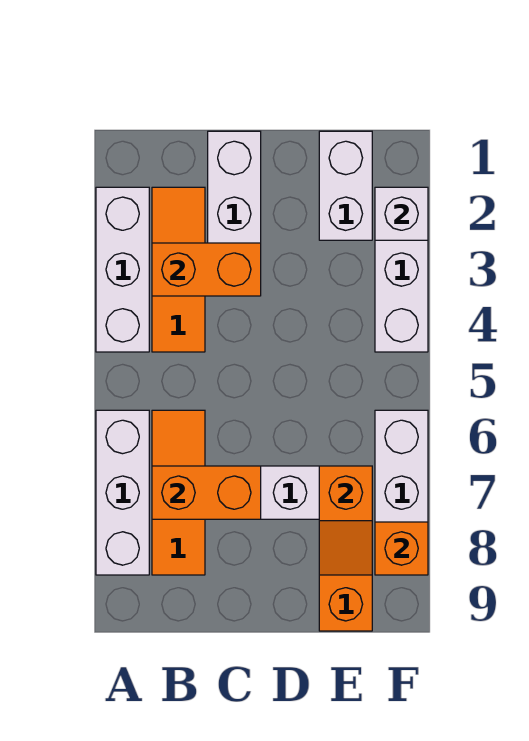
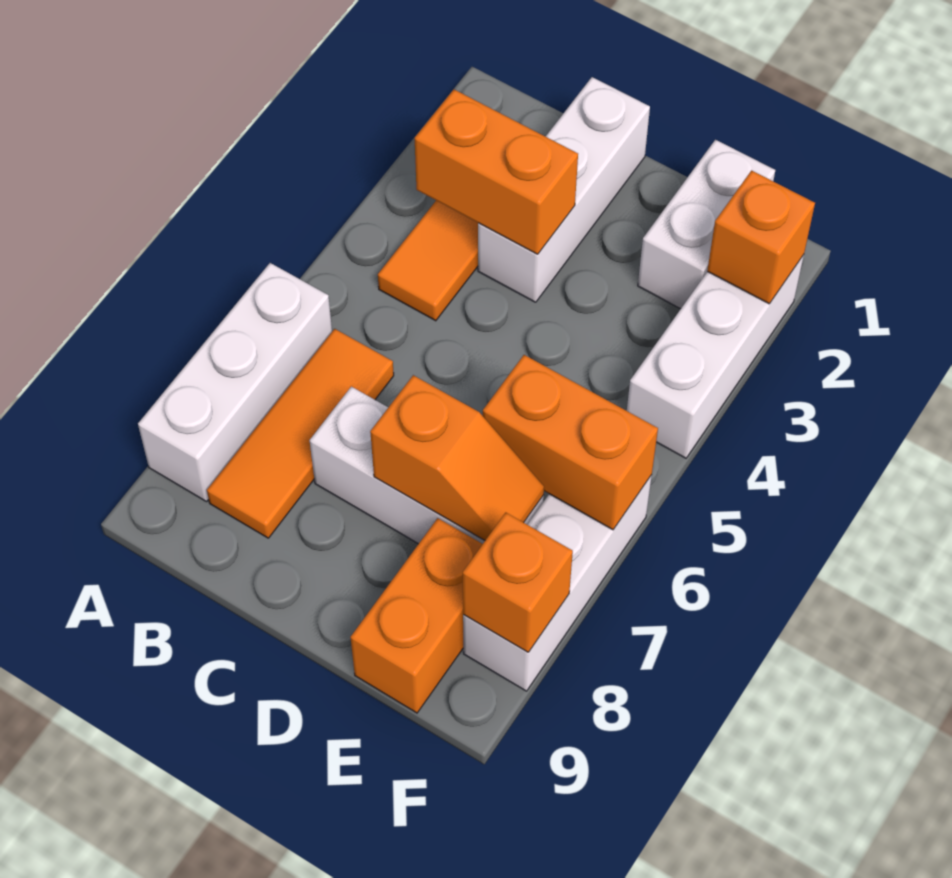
white brick A2:A4 level 1 -> none
orange brick B7:C7 level 2 -> orange brick E6:F6 level 2
orange slope E7:E8 level 2 top 7 -> orange slope D7:E7 level 2 top D
white brick F2 level 2 -> orange brick F2 level 2

